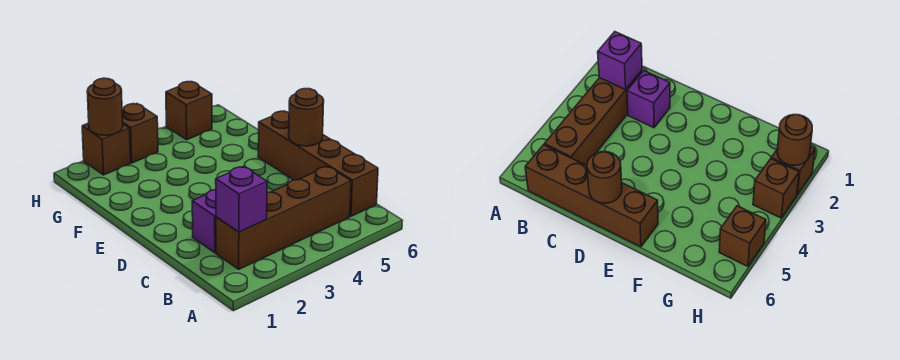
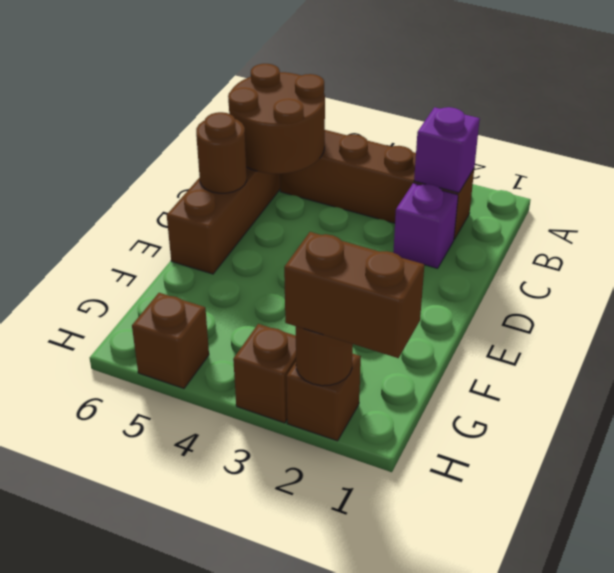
none -> brown round brick B5:C6 level 2
none -> brown brick H1:H2 level 3

